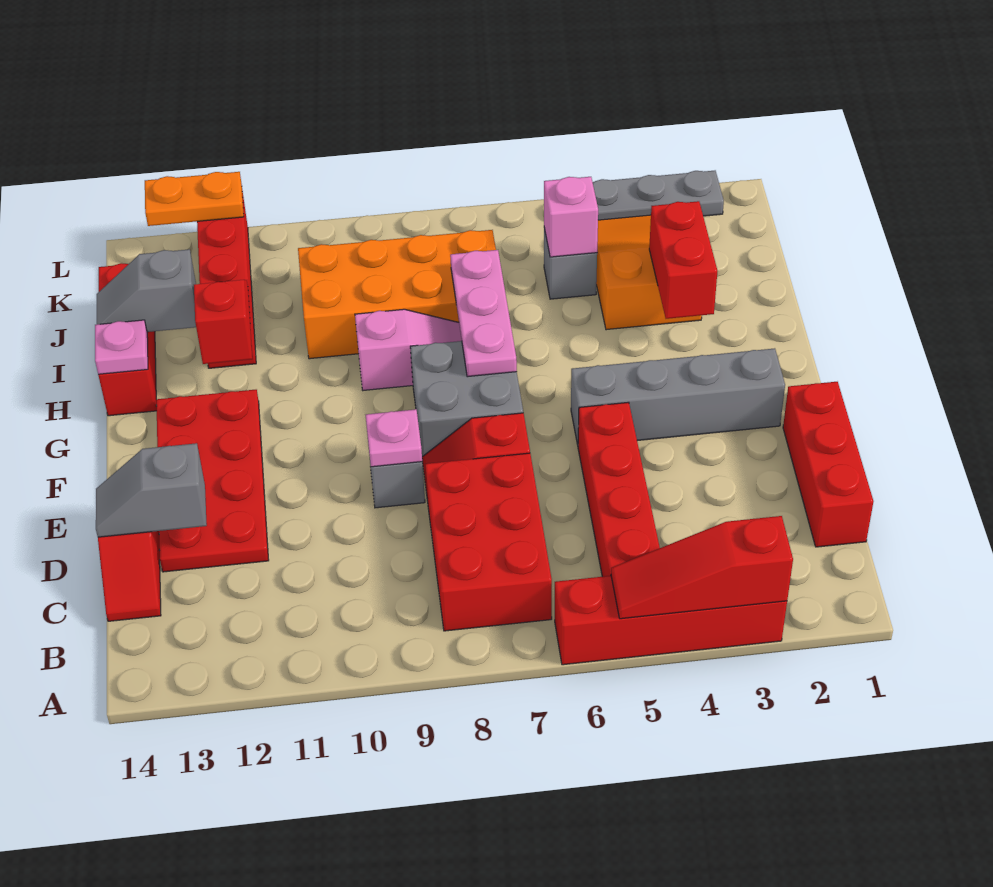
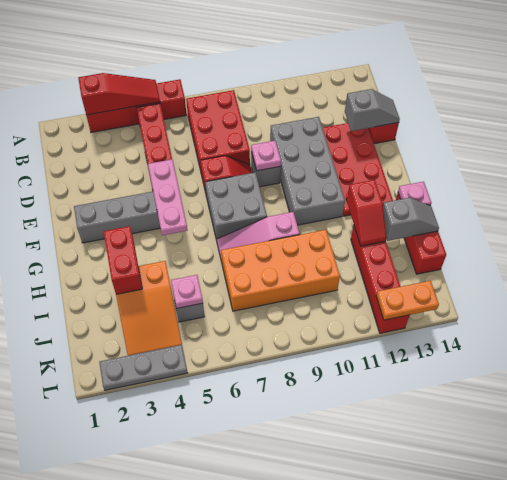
red brick C1:E1 level 1 -> none
none -> grey brick D10:G11 level 1
pink plate G7:I7 level 2 -> pink plate E5:G5 level 2
pink brick J5 level 2 -> pink plate J5 level 2

